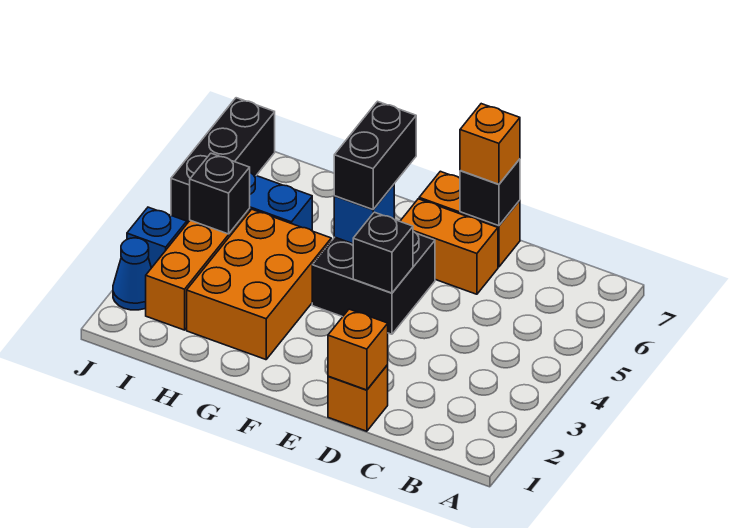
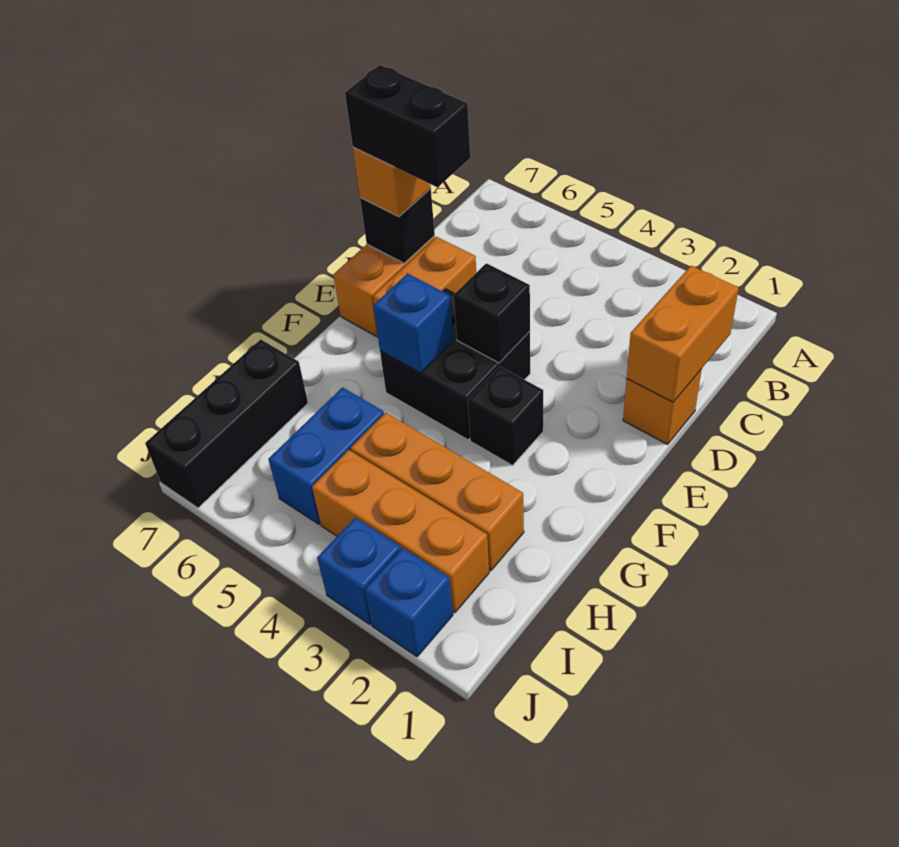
orange brick D1 level 2 -> orange brick C1:D1 level 2
black brick F5:F6 level 3 -> black brick D6:D7 level 4
orange brick G2:H4 level 1 -> orange brick H2:H4 level 1
black brick I4 level 2 -> black brick F3 level 1
blue cone J2 level 1 -> blue brick J2 level 1
black brick J5:J7 level 1 -> black brick H7:J7 level 1

